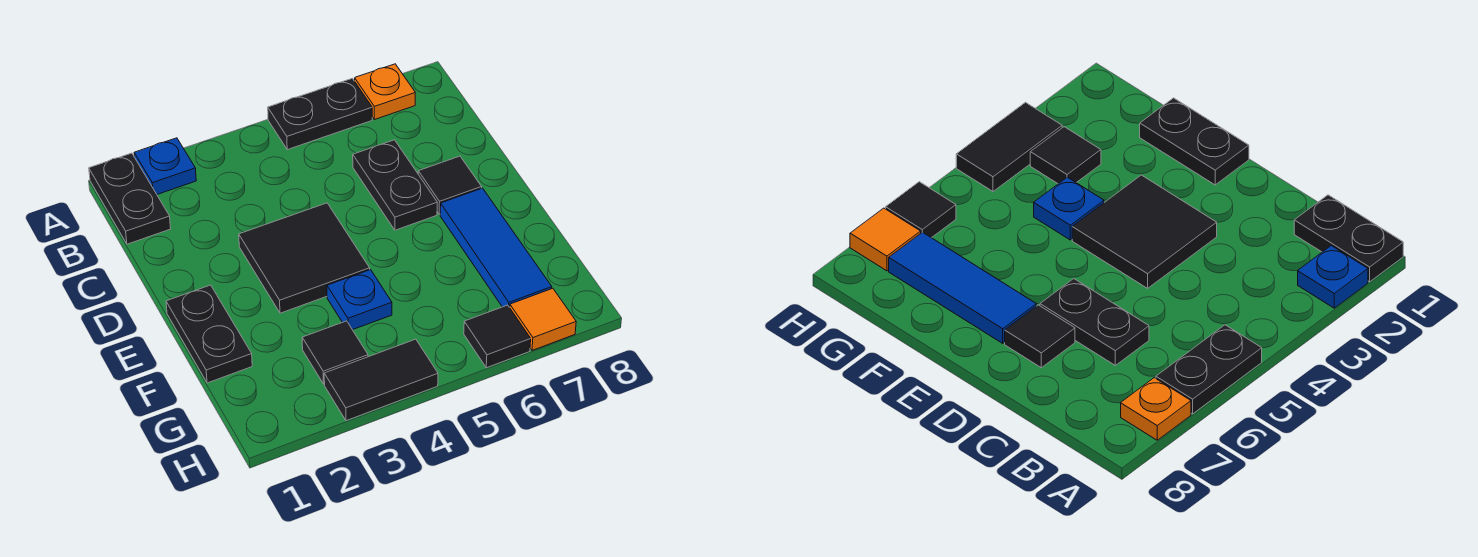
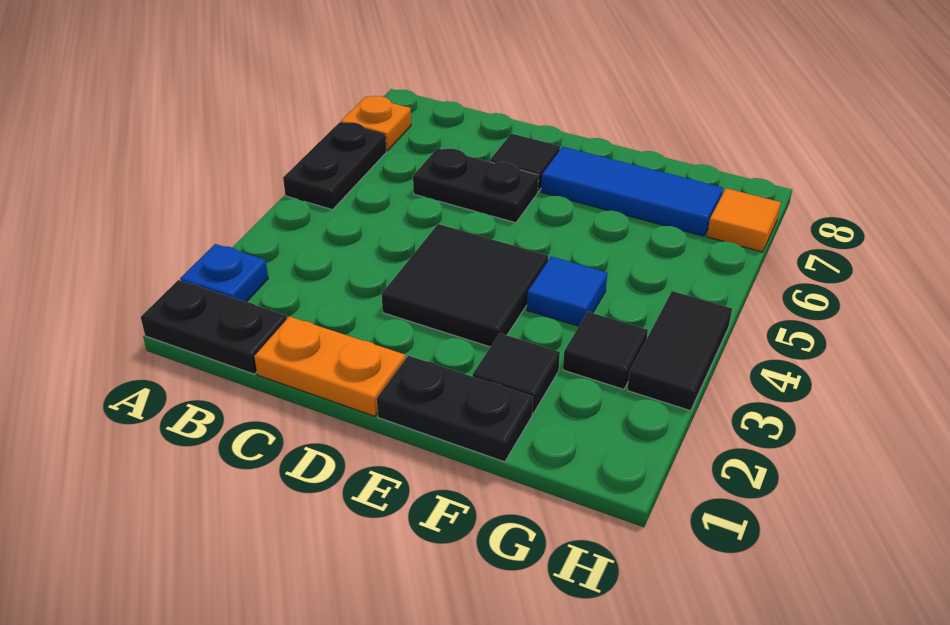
none -> orange plate C1:D1 level 1
blue plate F4 level 1 -> blue tile F4 level 1
black tile H6 level 1 -> black tile F2 level 1

